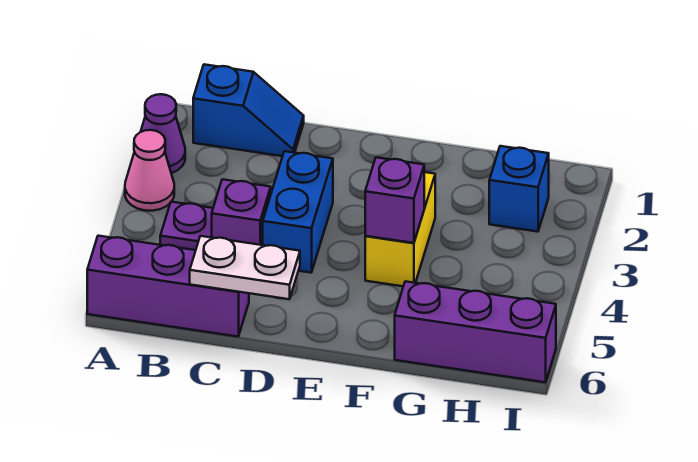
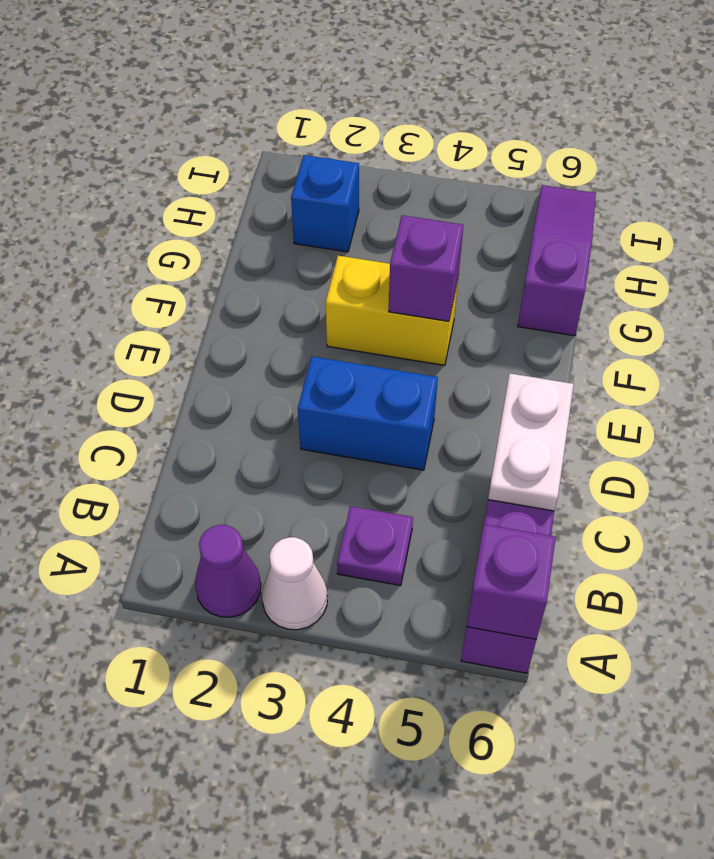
pink cone A3 level 1 -> white cone A3 level 1
blue slope B1:C1 level 1 top B -> none
purple brick C4 level 1 -> purple brick A6 level 2
purple brick G6:I6 level 1 -> purple slope G6:I6 level 1 top G

